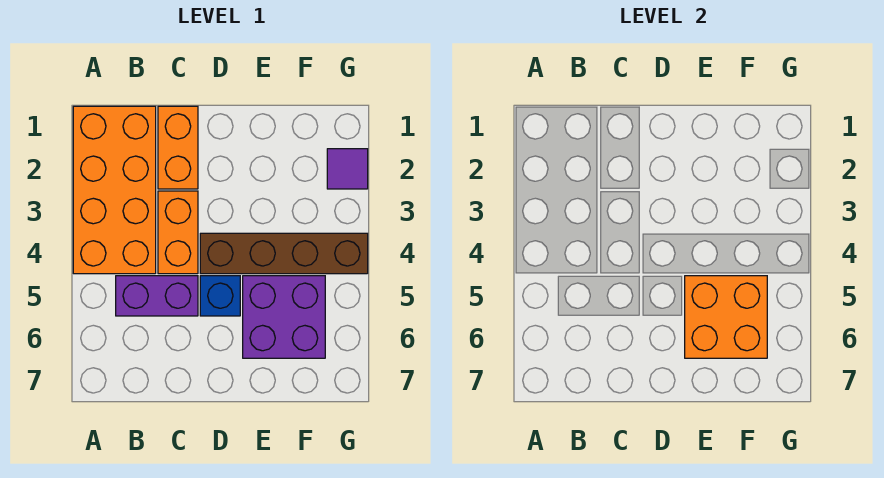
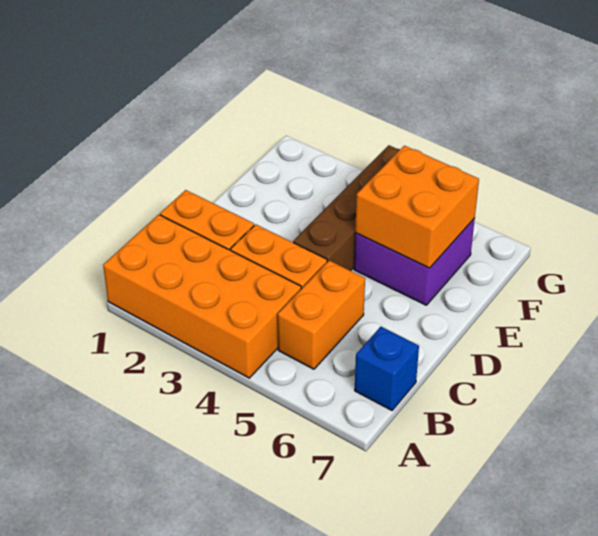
purple brick B5:C5 level 1 -> orange brick B5:C5 level 1
blue brick D5 level 1 -> blue brick B7 level 1
purple tile G2 level 1 -> none

